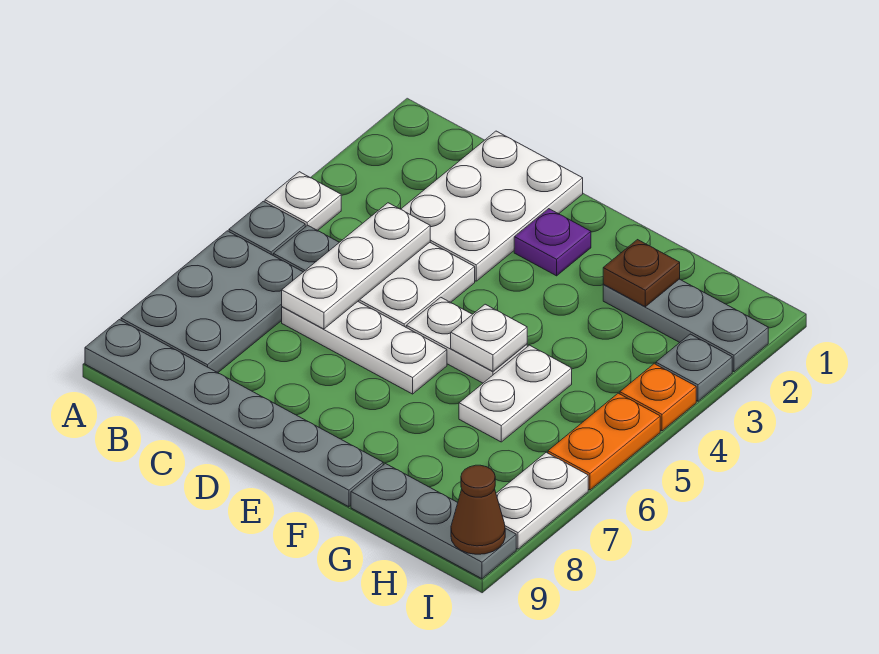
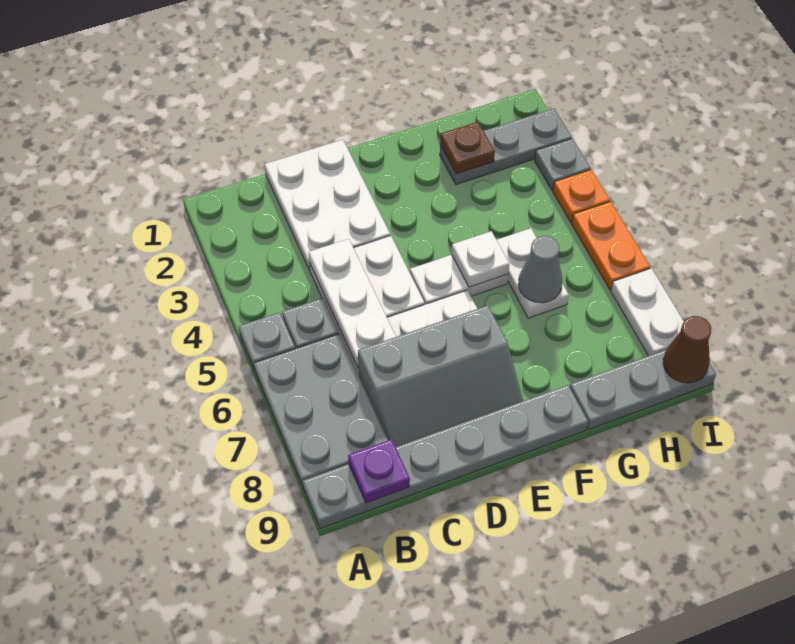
white plate A4 level 1 -> none
none -> grey slope C7:E8 level 1 top 7
purple plate E2 level 1 -> purple plate B9 level 2
none -> grey cone G6 level 2

